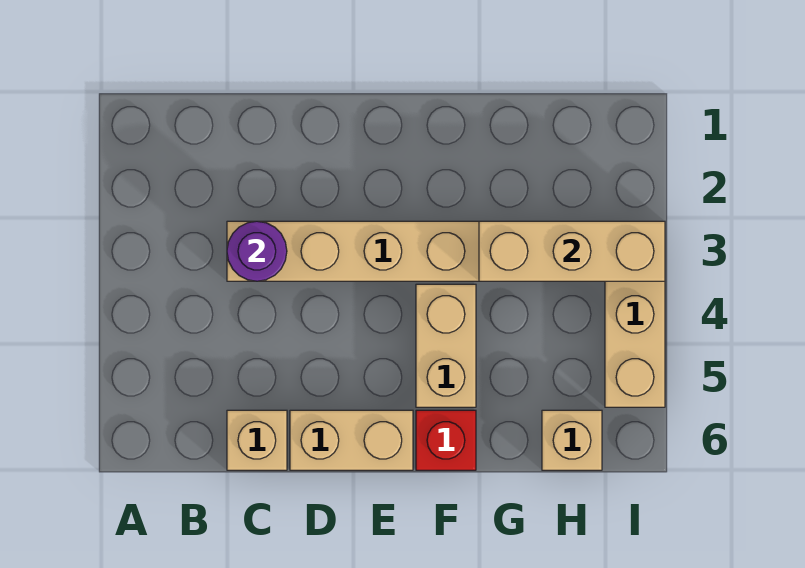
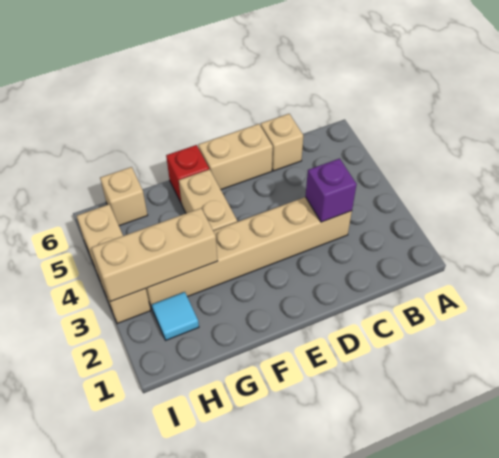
purple round brick C3 level 2 -> purple brick C3 level 2
none -> cyan tile H2 level 1

